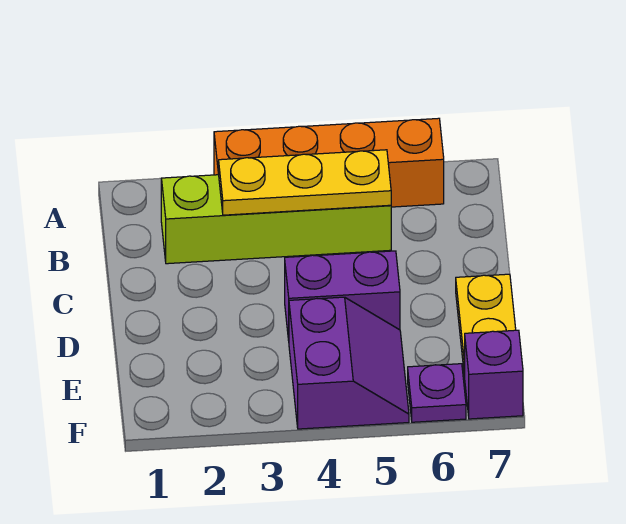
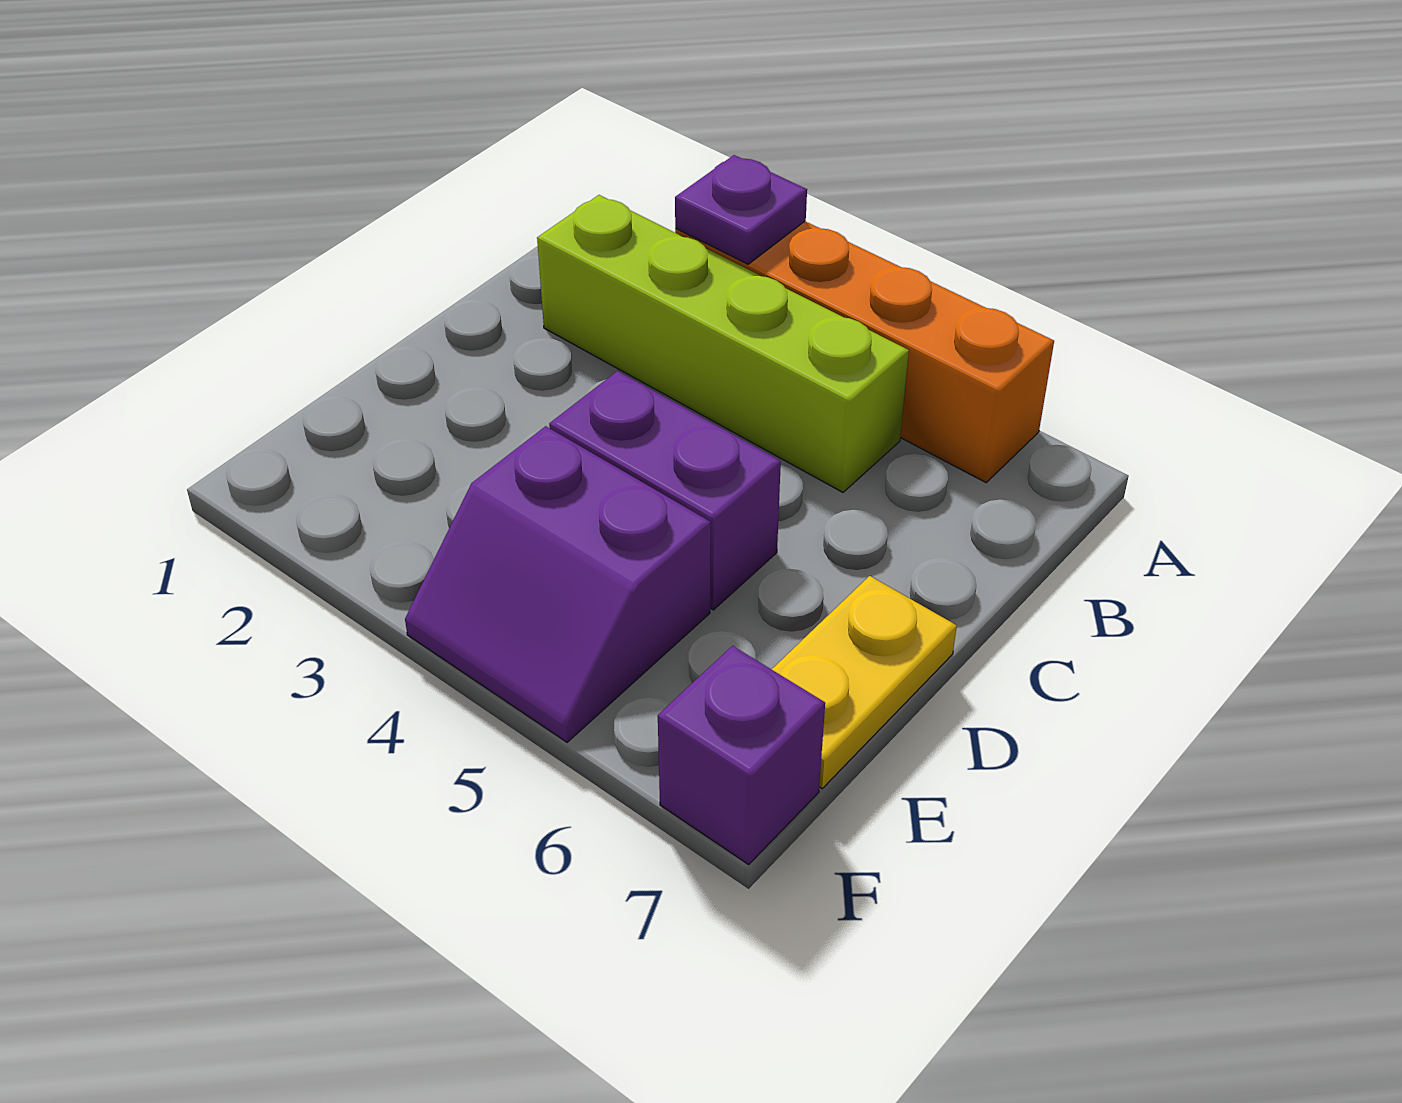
yellow plate B3:B5 level 2 -> none
purple slope E4:F5 level 1 top 4 -> purple slope E4:F5 level 1 top E
purple plate F6 level 1 -> purple plate A3 level 2

